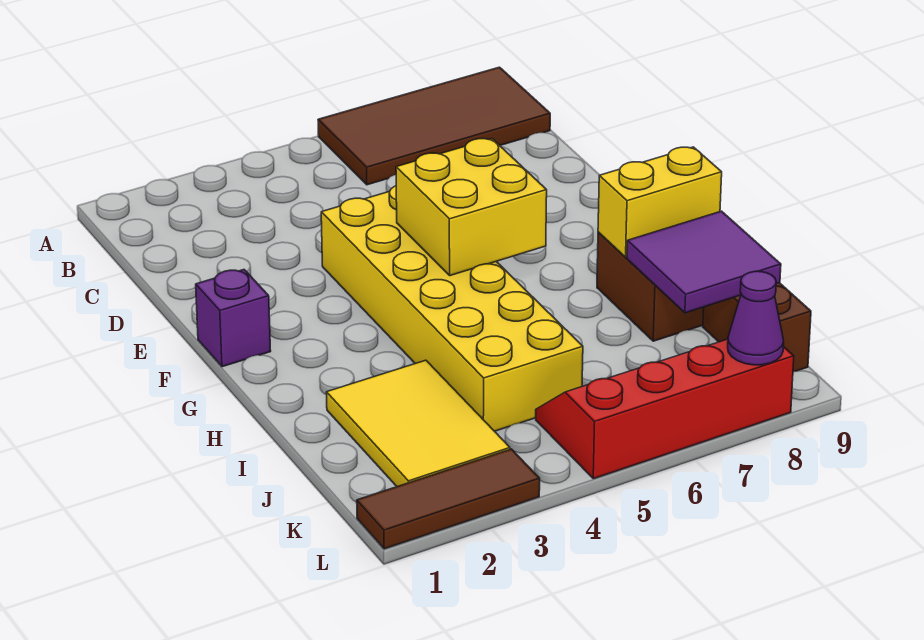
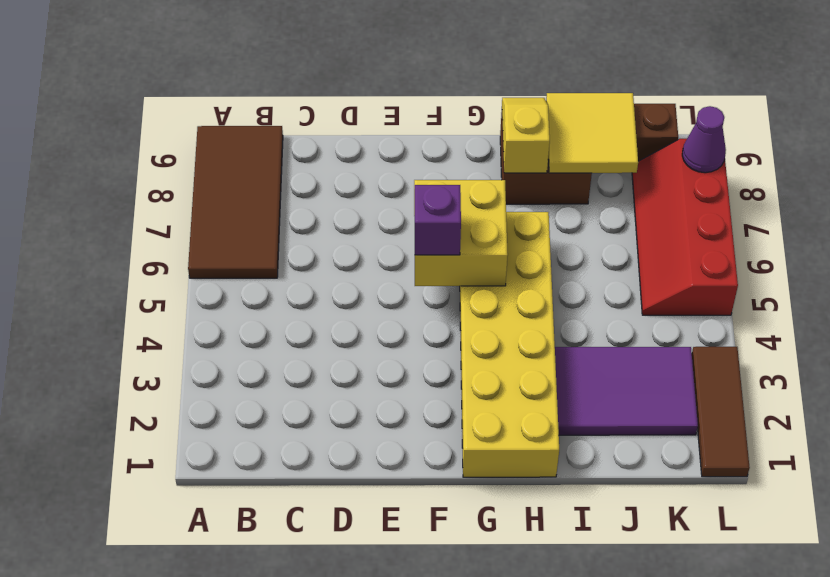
yellow brick E4:J5 level 1 -> yellow brick G1:H6 level 1
purple brick F1 level 1 -> purple brick F5 level 3
yellow brick H8:H9 level 2 -> yellow slope H8:H9 level 2 top 8
yellow tile I2:K3 level 1 -> purple tile I2:K3 level 1
purple tile I8:J9 level 2 -> yellow tile I8:J9 level 2

